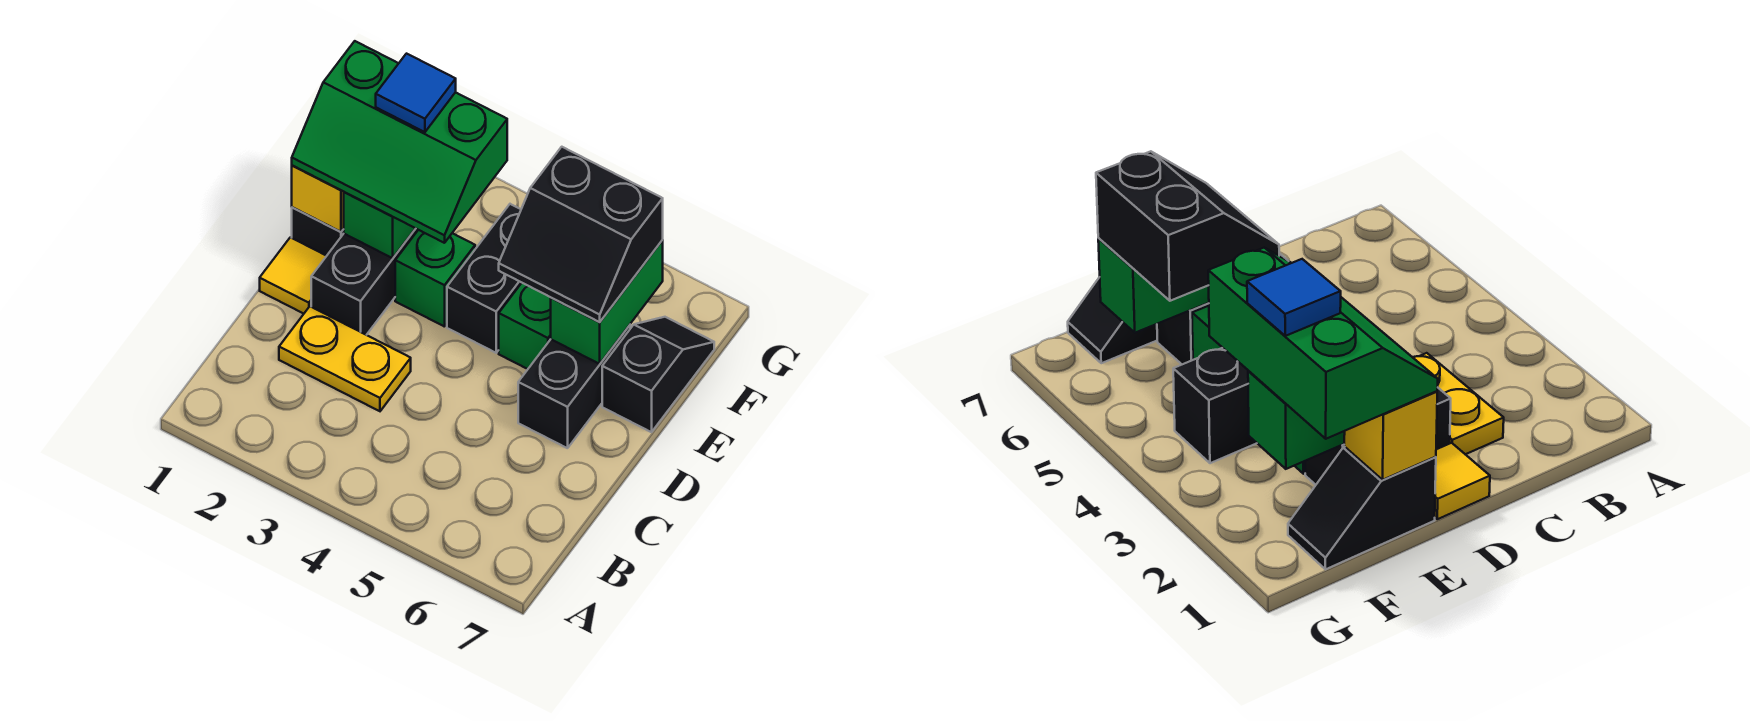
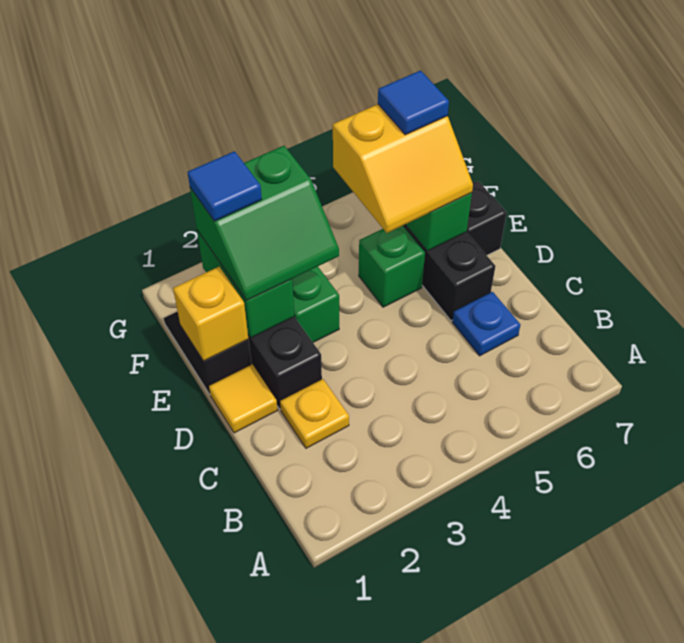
yellow plate C2:C3 level 1 -> yellow plate C2 level 1
none -> blue plate C6 level 1
green slope E1:F3 level 3 top F -> green slope E2:F3 level 3 top F
black brick E4:F4 level 1 -> none
black slope E5:F6 level 3 top F -> yellow slope E5:F6 level 3 top F
none -> blue tile F6 level 4

